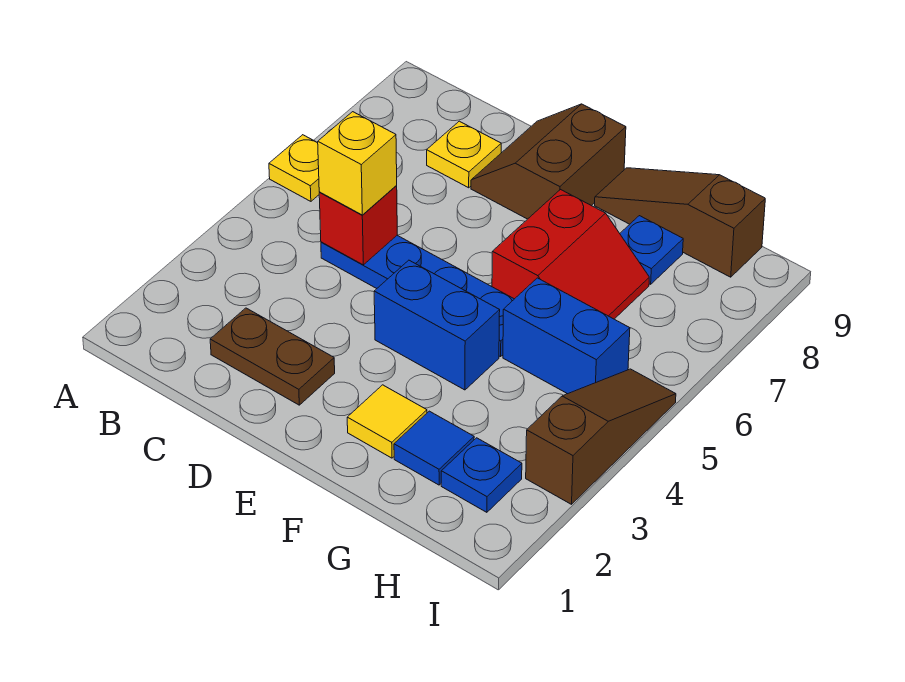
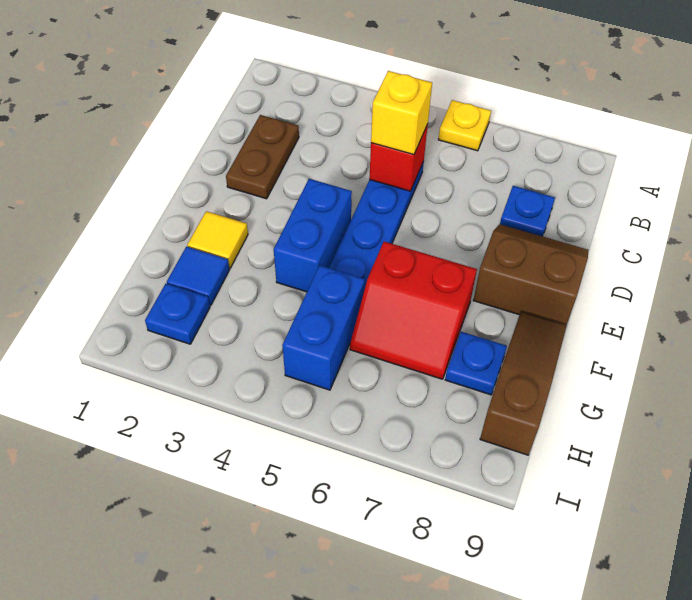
yellow plate C8 level 1 -> blue plate C8 level 1
brown slope I3:I5 level 1 top 3 -> none

